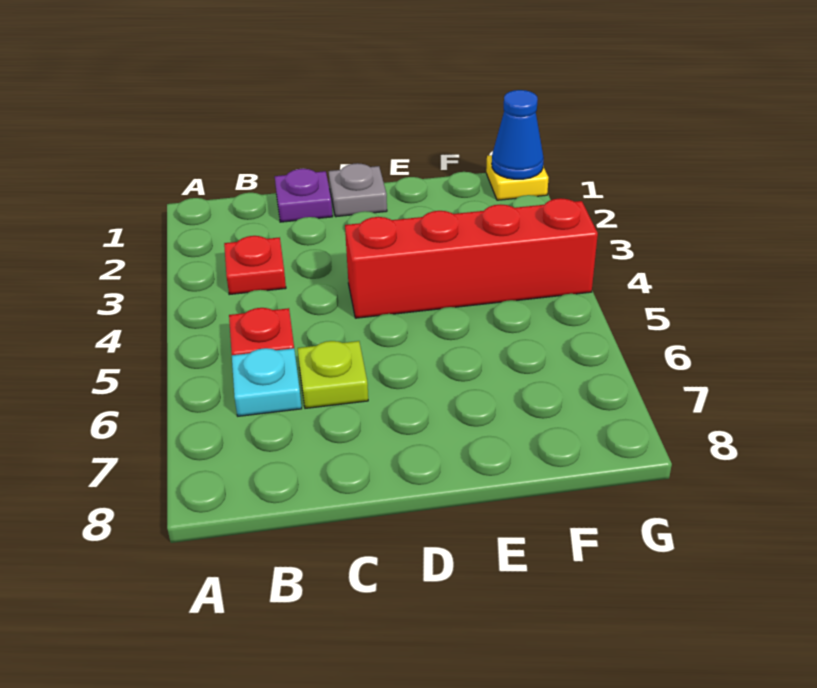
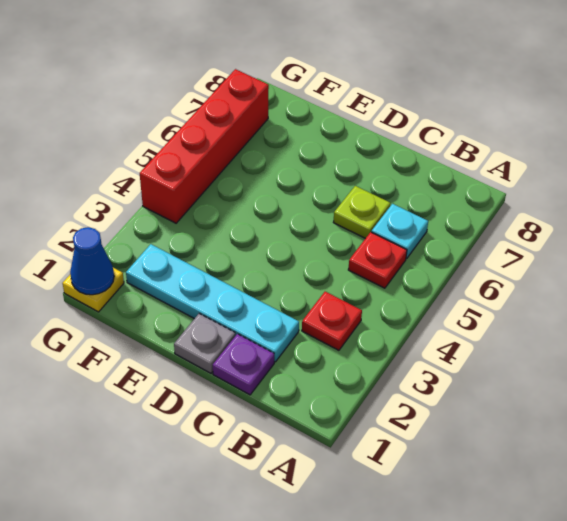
none -> cyan plate C2:F2 level 1
red brick D4:G4 level 1 -> red brick G4:G7 level 1

